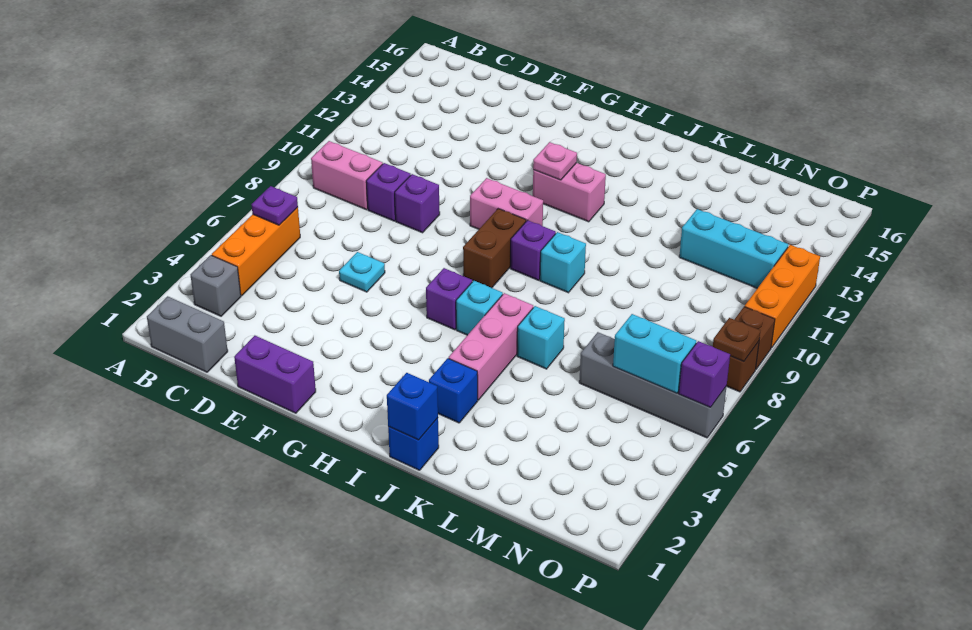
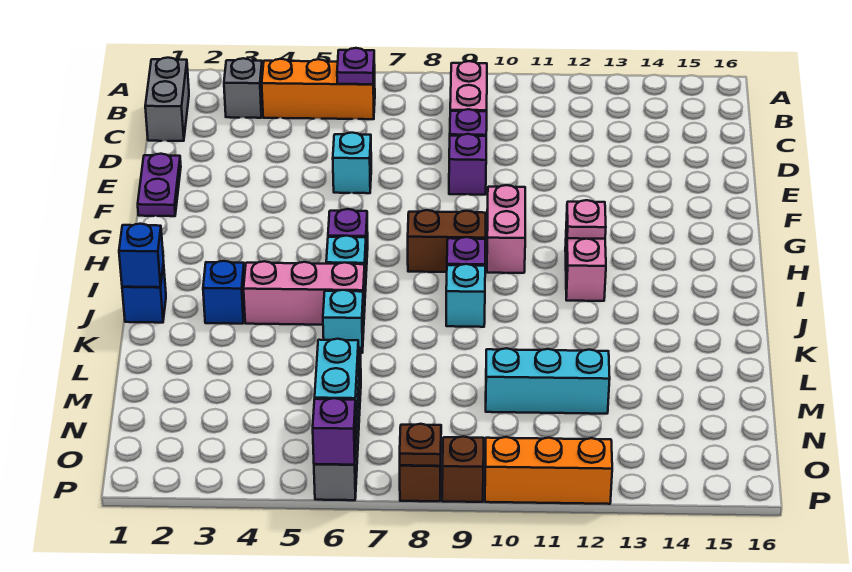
purple brick E1:F1 level 1 -> purple plate E1:F1 level 1
cyan plate E6 level 1 -> cyan brick E6 level 1
cyan brick M12:O12 level 1 -> cyan brick M10:M12 level 1

